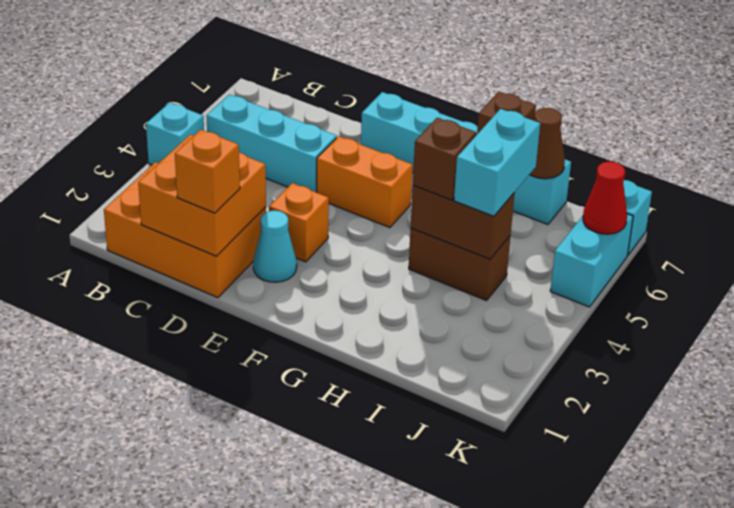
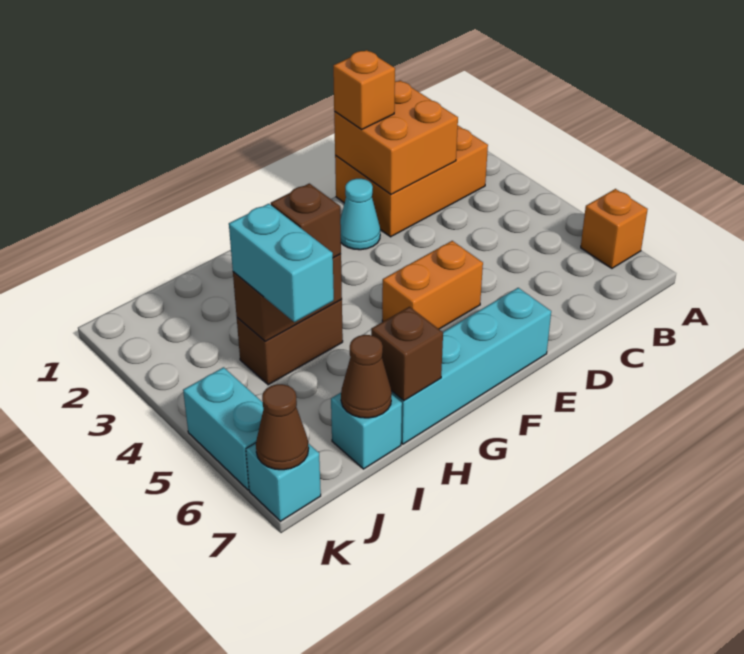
cyan brick A4 level 1 -> none
cyan brick B5:D5 level 1 -> none
orange brick E3 level 1 -> orange brick A6 level 1
red cone K6 level 2 -> none
none -> brown cone K7 level 2

